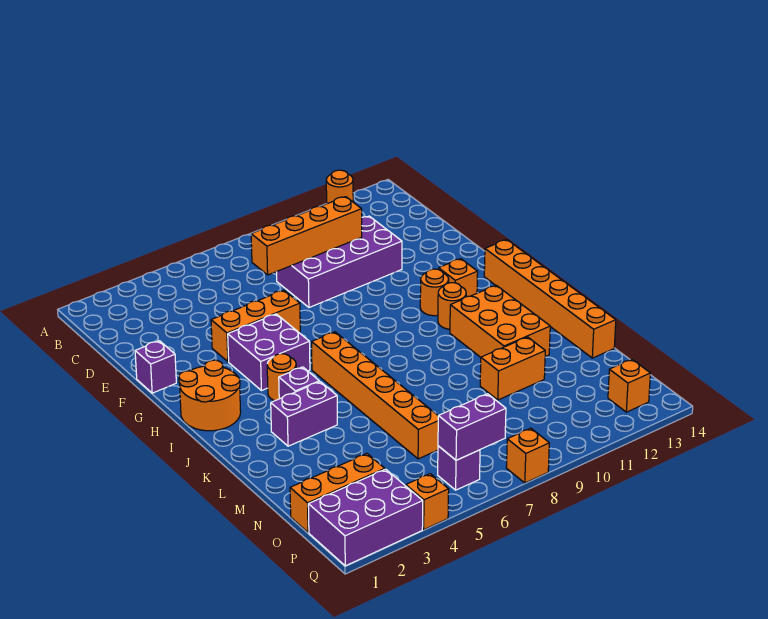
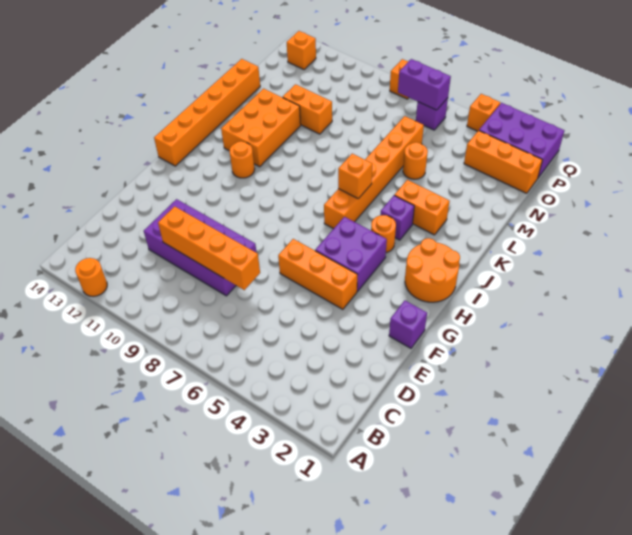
orange round brick H11 level 1 -> orange round brick M5 level 1
orange brick H12 level 1 -> orange brick J6 level 2
purple brick K3:K4 level 1 -> orange brick K3:K4 level 1

